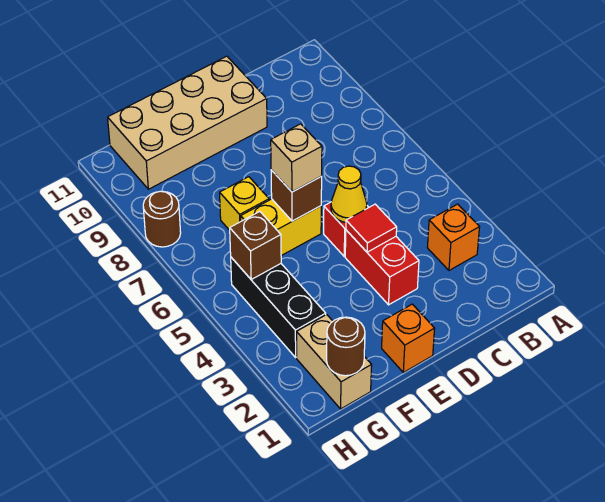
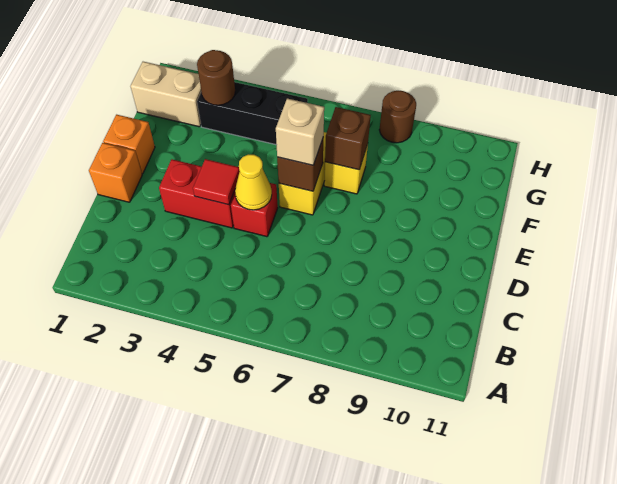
orange brick B3 level 1 -> orange brick D1 level 1
tan brick D10:G11 level 1 -> none
brown round brick G1 level 2 -> brown round brick G3 level 2
brown brick G5 level 2 -> brown brick F7 level 2

